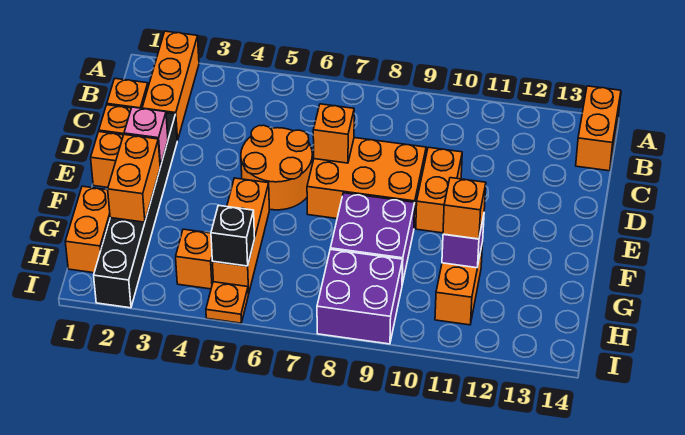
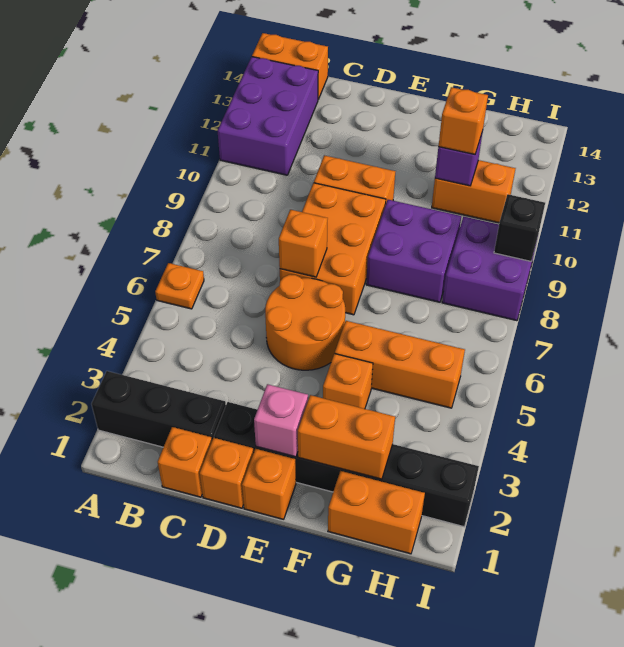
orange brick A2:C2 level 1 -> black brick A2:C2 level 1
none -> purple brick A11:B13 level 1
orange brick H4 level 1 -> orange brick F4 level 1
black brick H5 level 2 -> black brick I9 level 2
orange plate I5 level 1 -> orange plate A6 level 1

